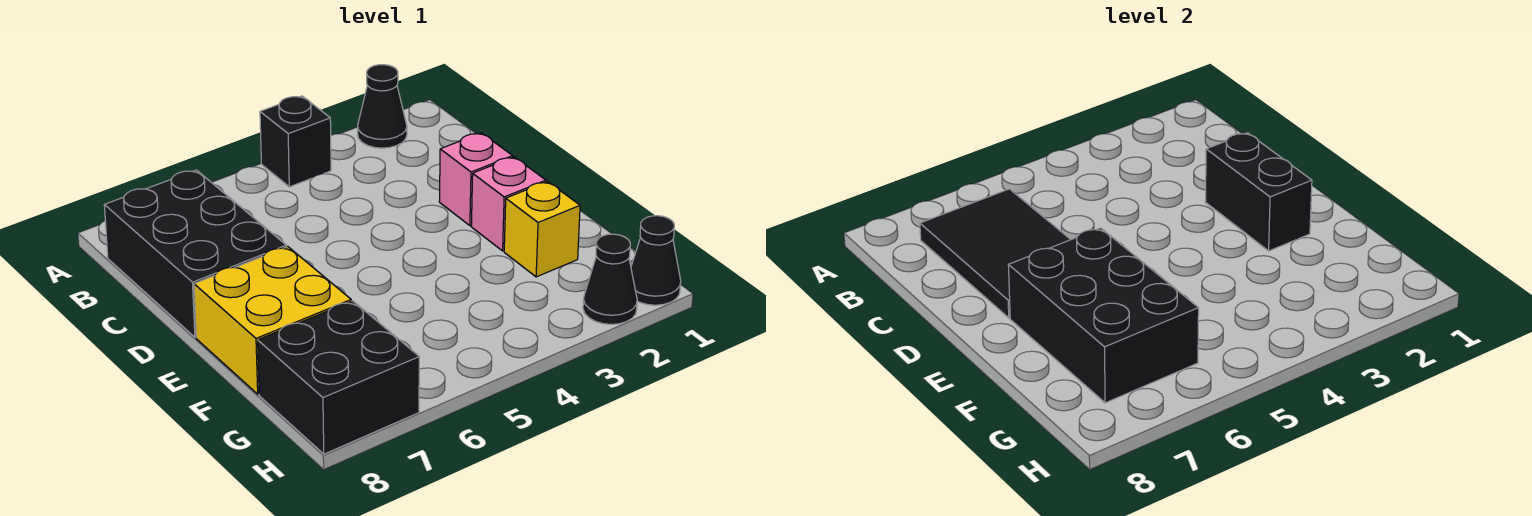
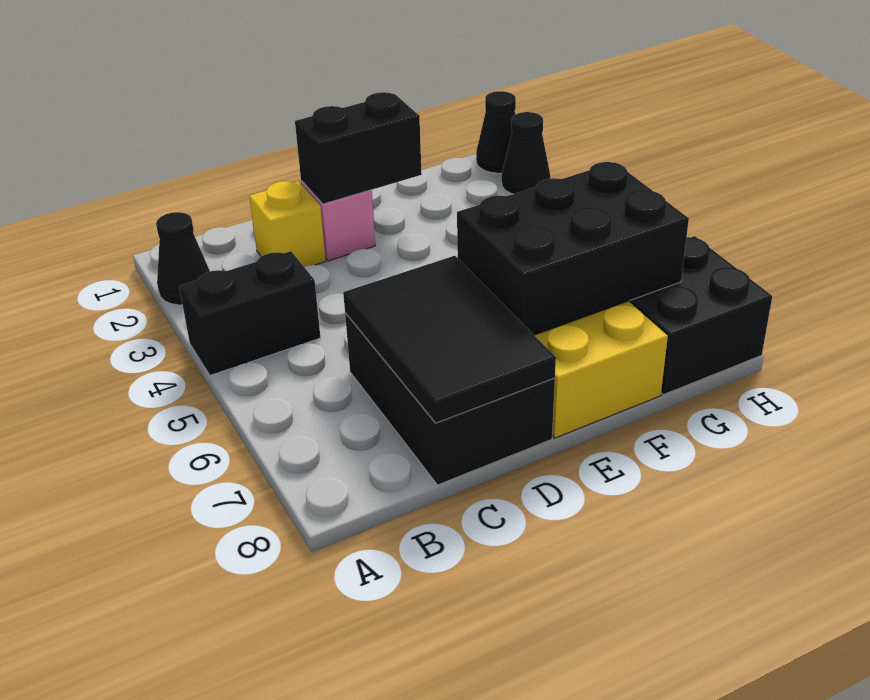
black brick A4 level 1 -> black brick A4:B4 level 1
black tile B6:D7 level 2 -> black tile C6:D8 level 2
black brick B7:D8 level 1 -> black brick C6:D8 level 1
pink brick E2 level 1 -> none
yellow brick F2 level 1 -> yellow brick C2 level 1

